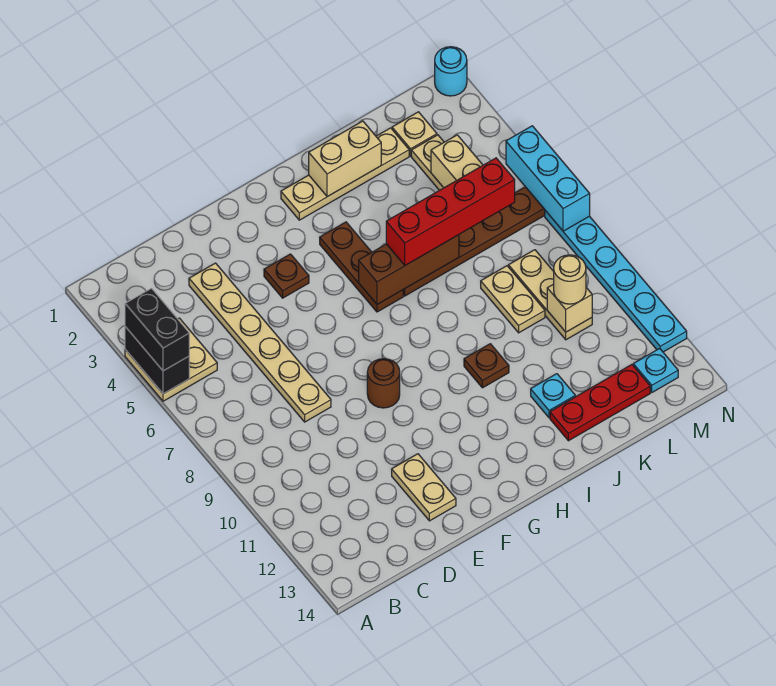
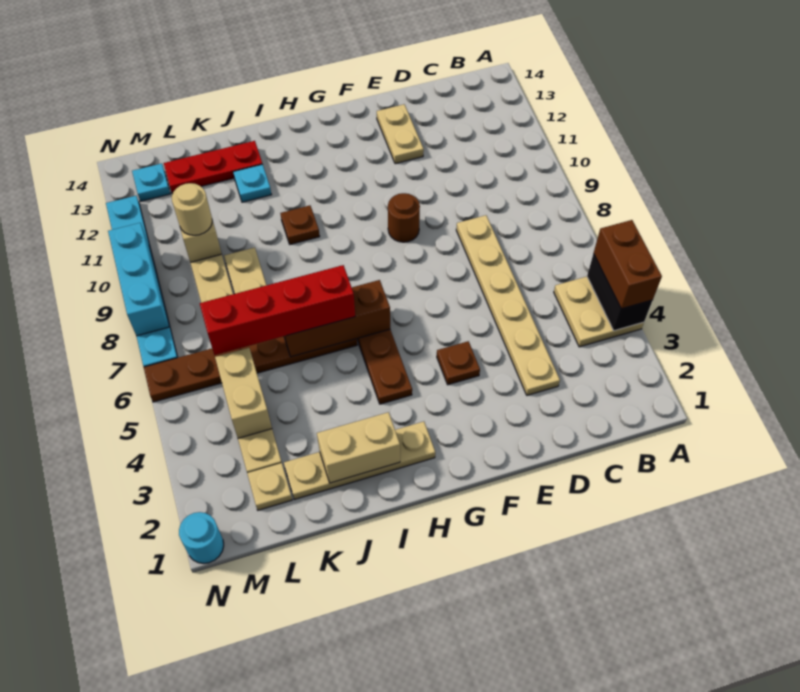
black brick A4:A5 level 3 -> brown brick A4:A5 level 3
cyan brick N5:N7 level 2 -> cyan brick N8:N10 level 2

